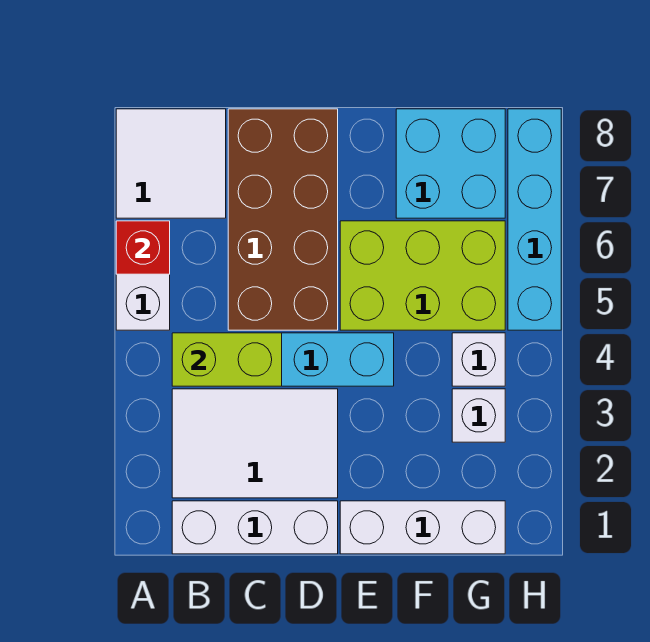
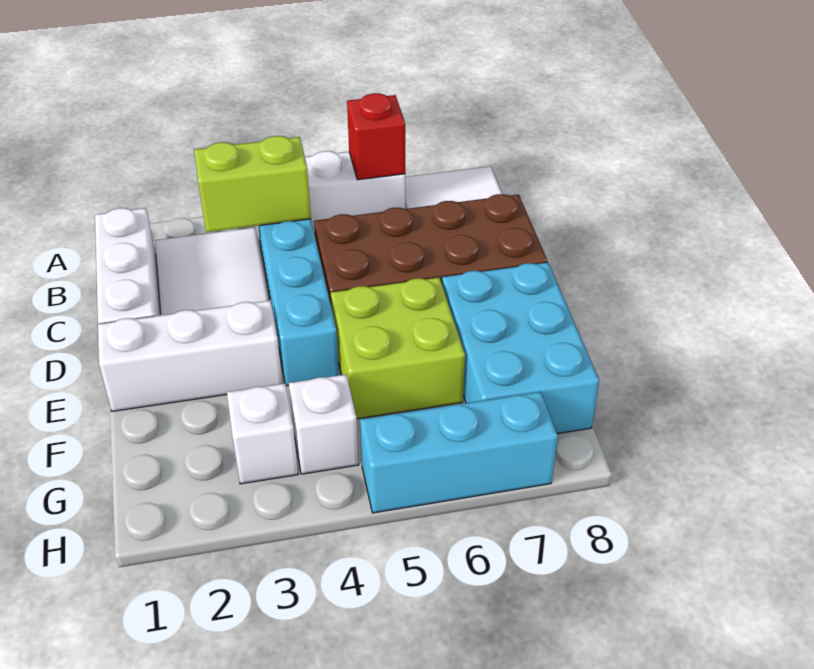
lime brick B4:C4 level 2 -> lime brick B3:B4 level 2
white brick E1:G1 level 1 -> white brick E1:E3 level 1
lime brick E5:G6 level 1 -> lime brick E5:F6 level 1
cyan brick F7:G8 level 1 -> cyan brick E7:G8 level 1
cyan brick H5:H8 level 1 -> cyan brick H5:H7 level 1

